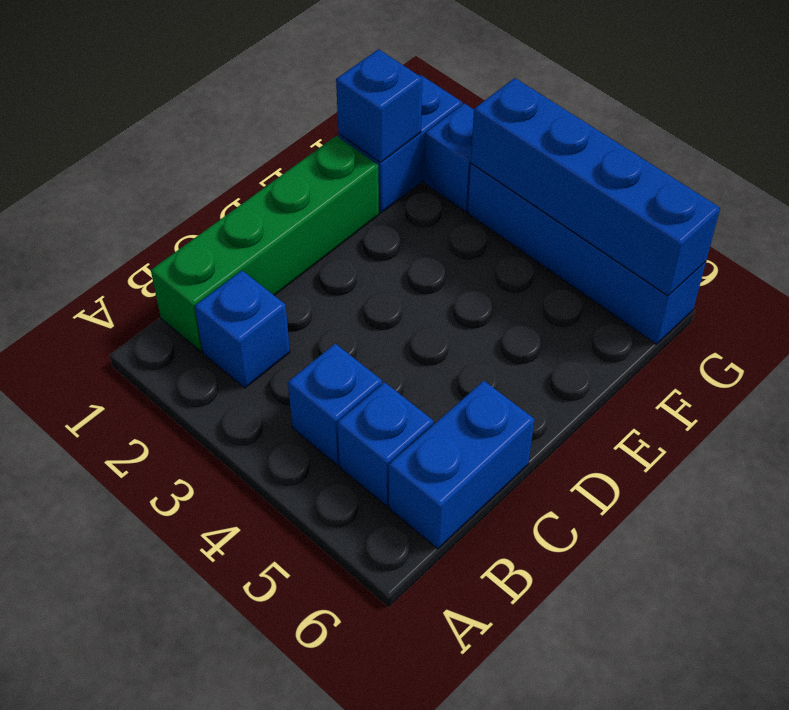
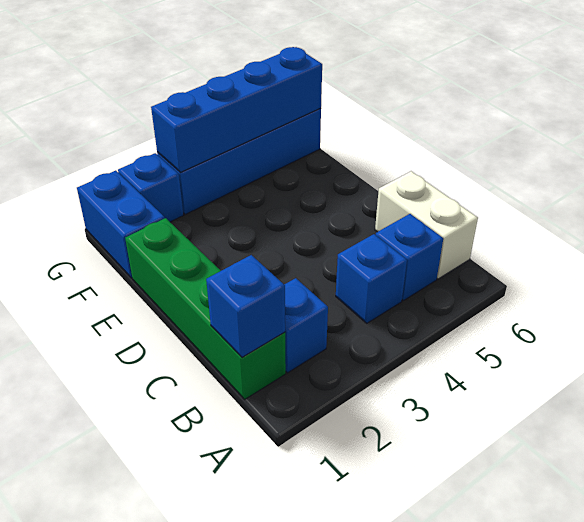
blue brick B6:C6 level 1 -> white brick B6:C6 level 1
blue brick F1 level 2 -> blue brick B1 level 2

